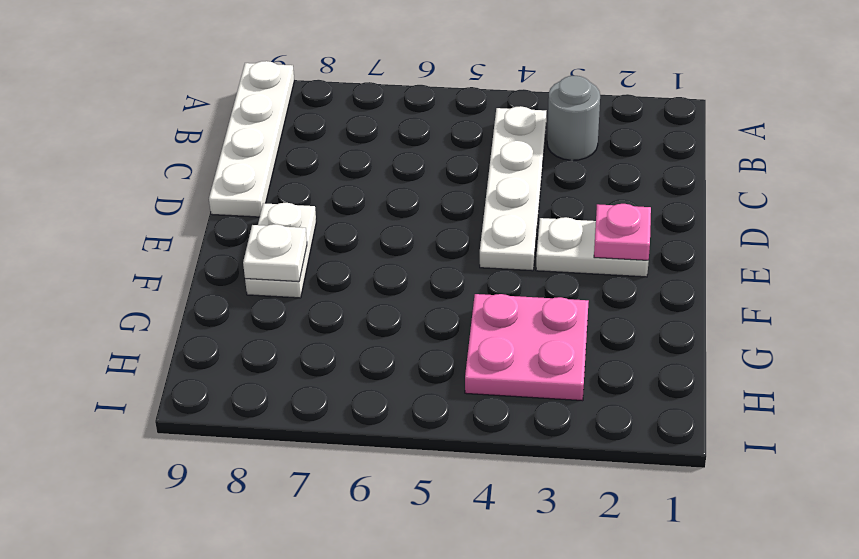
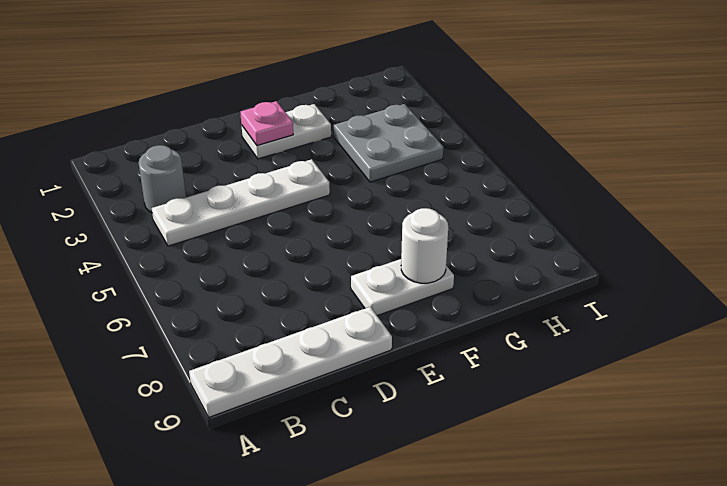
white plate E2:E3 level 1 -> white plate E2:F2 level 1
white plate F8 level 2 -> white round brick F8 level 2
pink plate G3:H4 level 1 -> grey plate G3:H4 level 1

